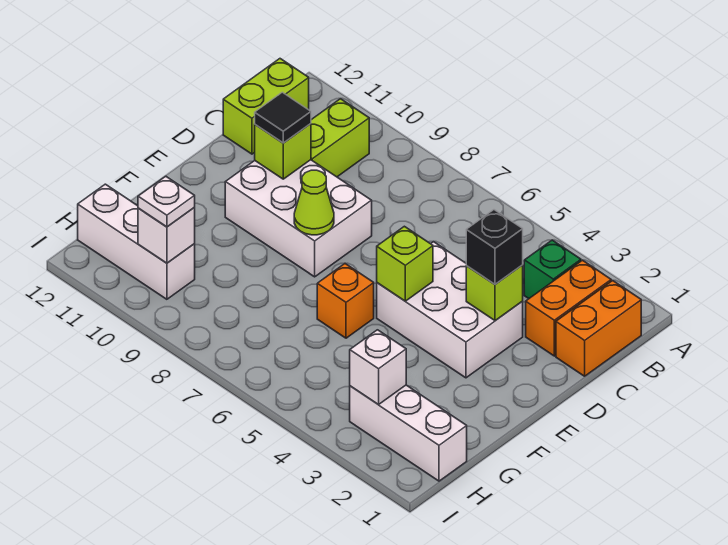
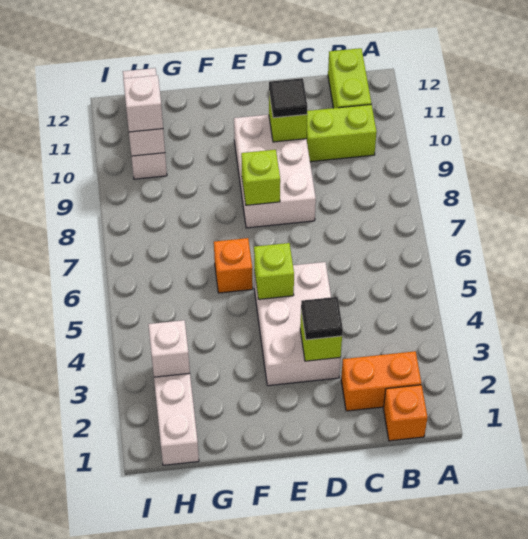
orange brick B1:C1 level 1 -> orange brick B1 level 1
green brick B3 level 1 -> none
lime brick B12:C12 level 1 -> lime brick B11:B12 level 1
black brick D3 level 3 -> black tile D3 level 3
lime cone E8 level 2 -> lime brick E8 level 2
white plate H10 level 3 -> white brick H10 level 3

